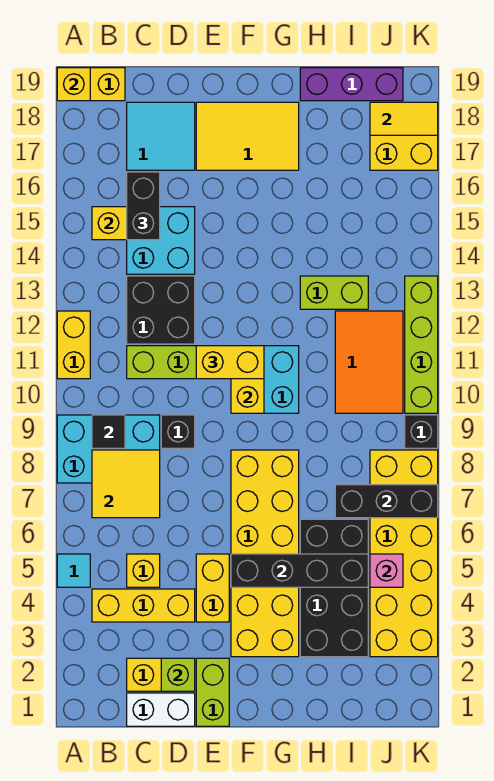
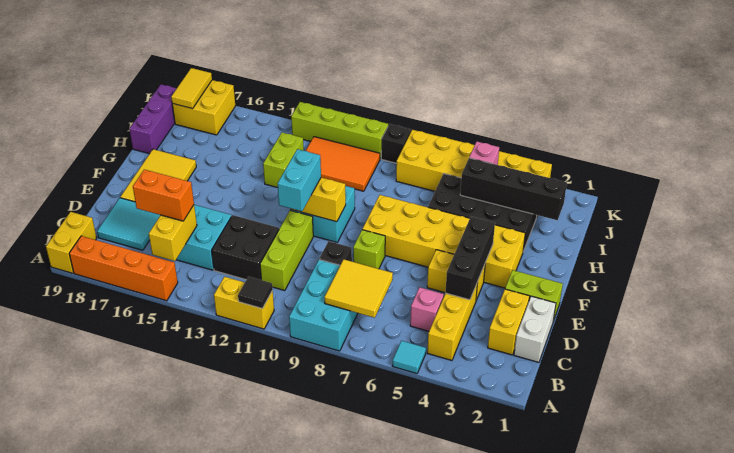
none -> orange brick A15:A18 level 1
yellow brick A19 level 2 -> none
black tile B9 level 2 -> black tile A11 level 2
yellow brick C5 level 1 -> pink brick C5 level 1
black brick C15:C16 level 3 -> orange brick C15:C16 level 3
lime brick D2 level 2 -> lime brick E8 level 1
yellow brick E11:F11 level 3 -> cyan brick E11:F11 level 3
black brick F5:I5 level 2 -> black brick I2:I5 level 2
black brick I7:K7 level 2 -> black brick D4:F4 level 2

